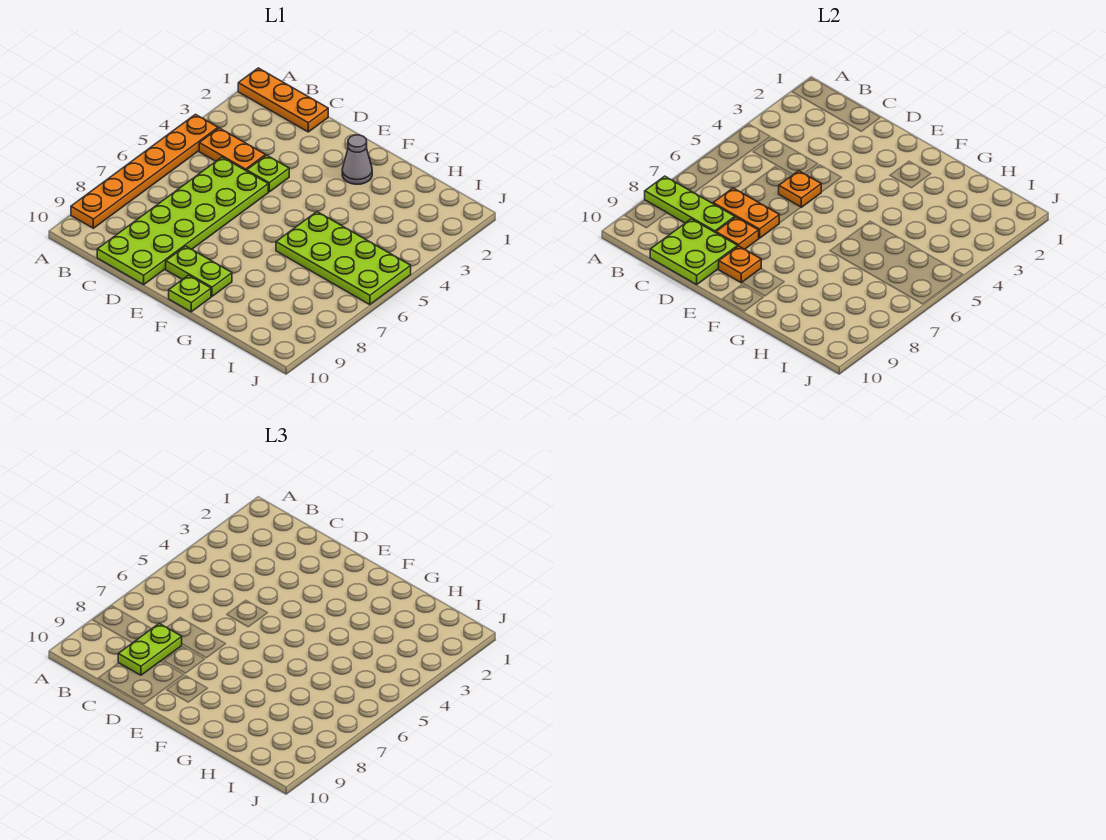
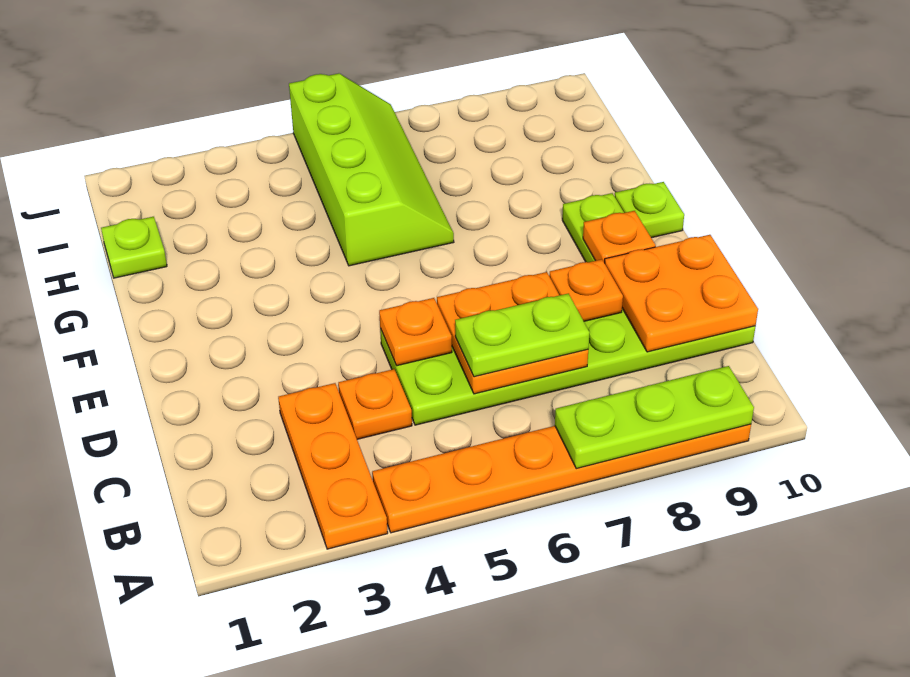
orange plate A1:C1 level 1 -> orange plate A3:C3 level 1
lime plate A8:C8 level 2 -> lime plate A7:A9 level 2
orange plate B4:C4 level 1 -> orange plate C4 level 1
orange plate C7:D7 level 2 -> orange plate C6:D7 level 2
lime plate C8:C9 level 3 -> lime plate C6:C7 level 3
lime plate C9:D10 level 2 -> orange plate C9:D10 level 2
lime plate D4 level 1 -> lime plate H1 level 1
grey cone F2 level 1 -> none
lime plate G5:J6 level 1 -> lime slope G5:J6 level 1 top 5

